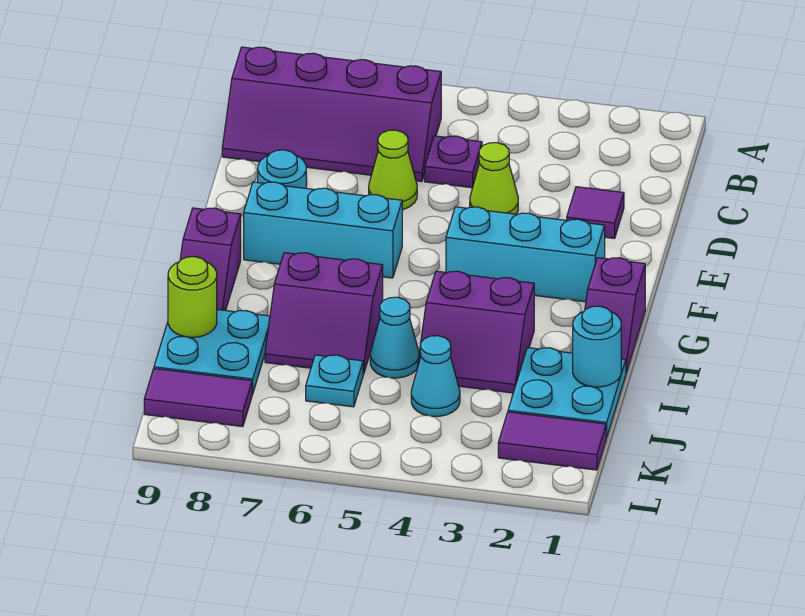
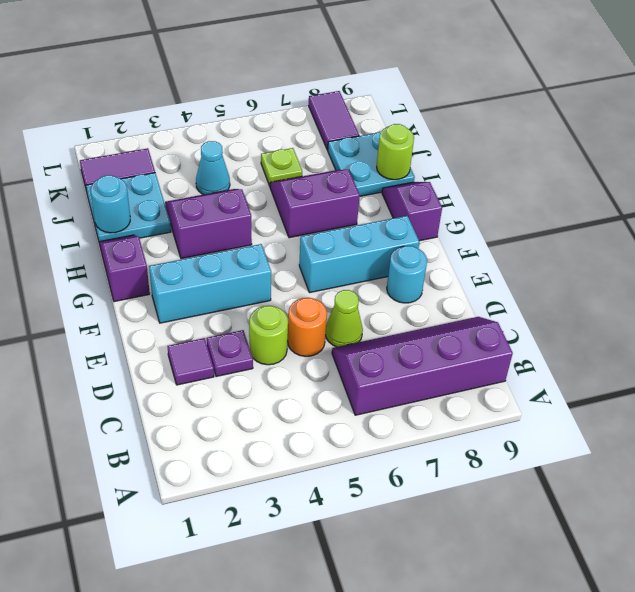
purple plate C5 level 1 -> purple plate D3 level 1
lime cone D4 level 1 -> lime round brick D4 level 1
none -> orange round brick D5 level 1
cyan cone I5 level 1 -> none
cyan plate J6 level 1 -> lime plate J6 level 1
purple tile K8:K9 level 1 -> purple tile K8:L8 level 1

